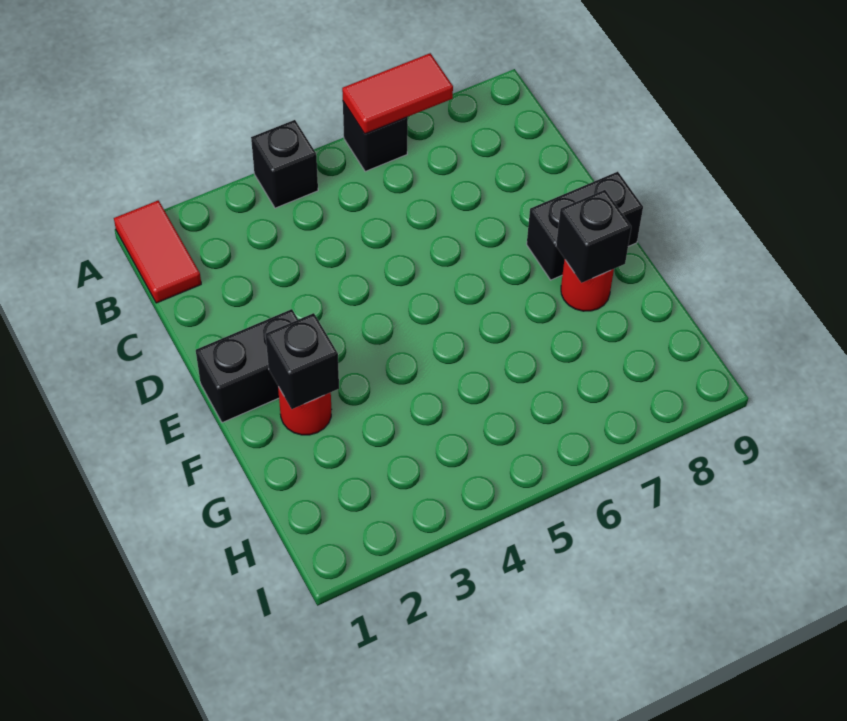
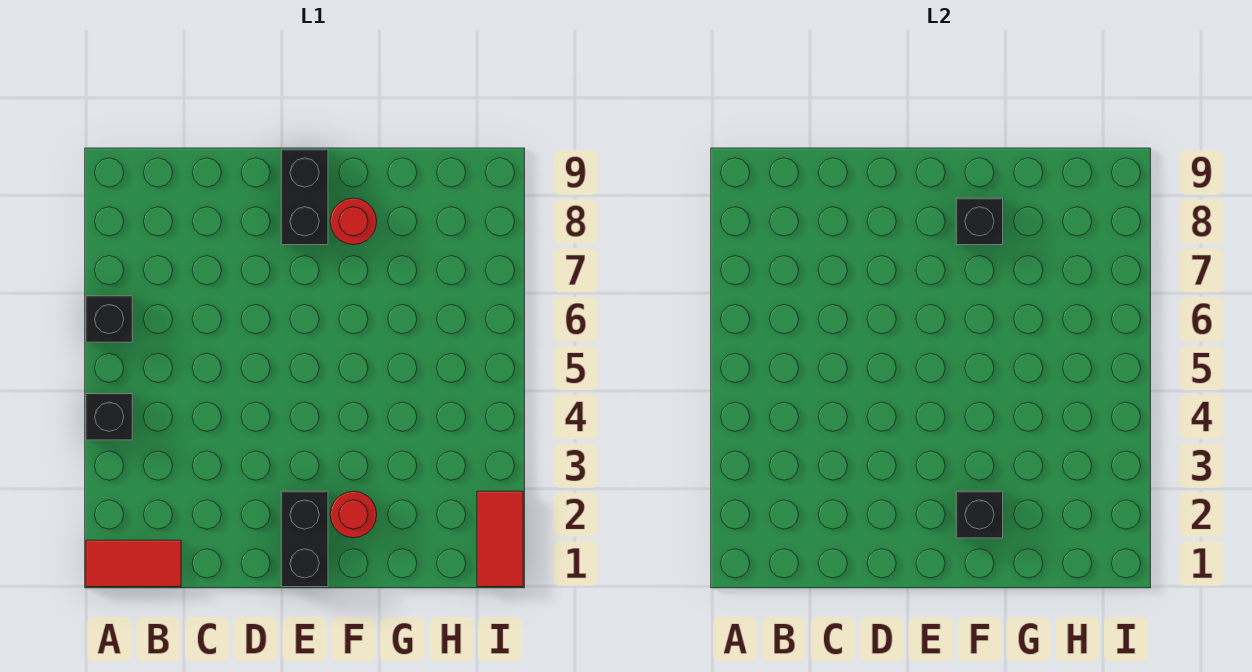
red tile A6:A7 level 2 -> red tile I1:I2 level 1

